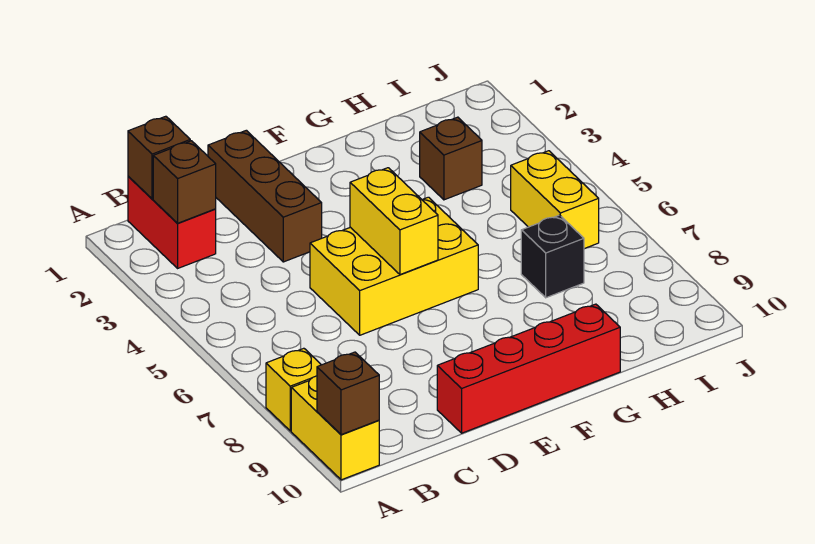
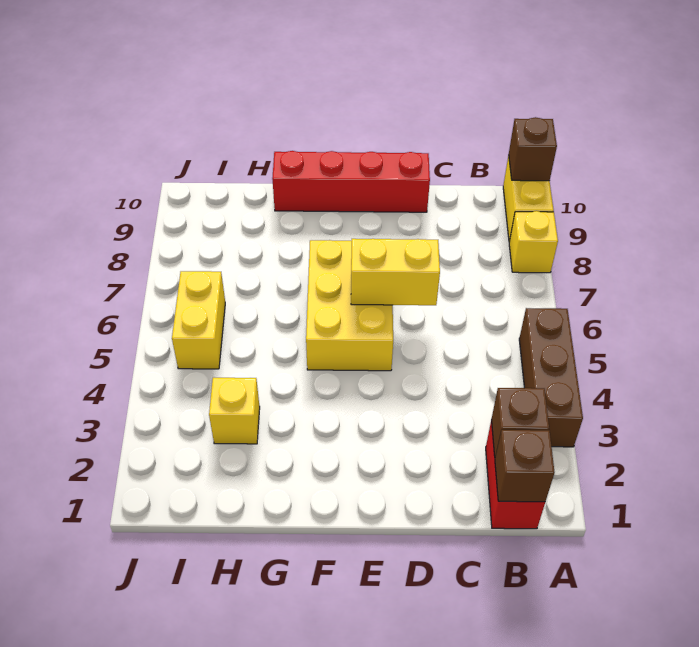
brown brick D1:D3 level 1 -> brown brick A3:A5 level 1
yellow brick D5:F6 level 1 -> yellow brick E5:F7 level 1
yellow brick E5:E6 level 2 -> yellow brick D6:E6 level 2
brown brick H3 level 1 -> yellow brick H3 level 1
black brick H7 level 1 -> none

